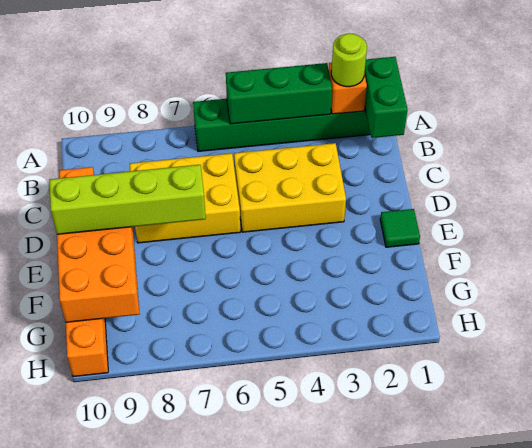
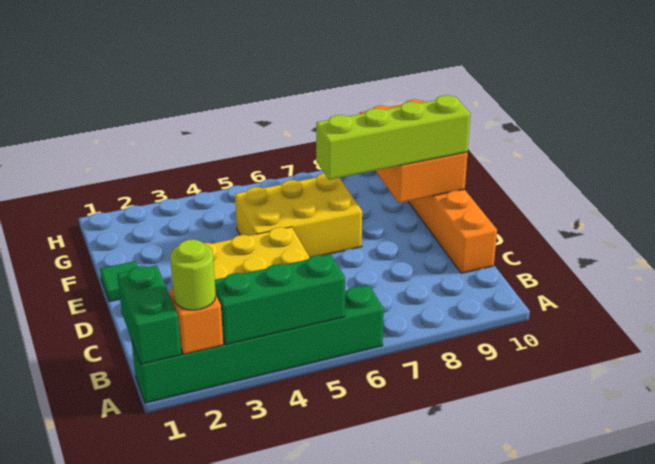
yellow brick C6:D8 level 1 -> yellow brick E5:F7 level 1

